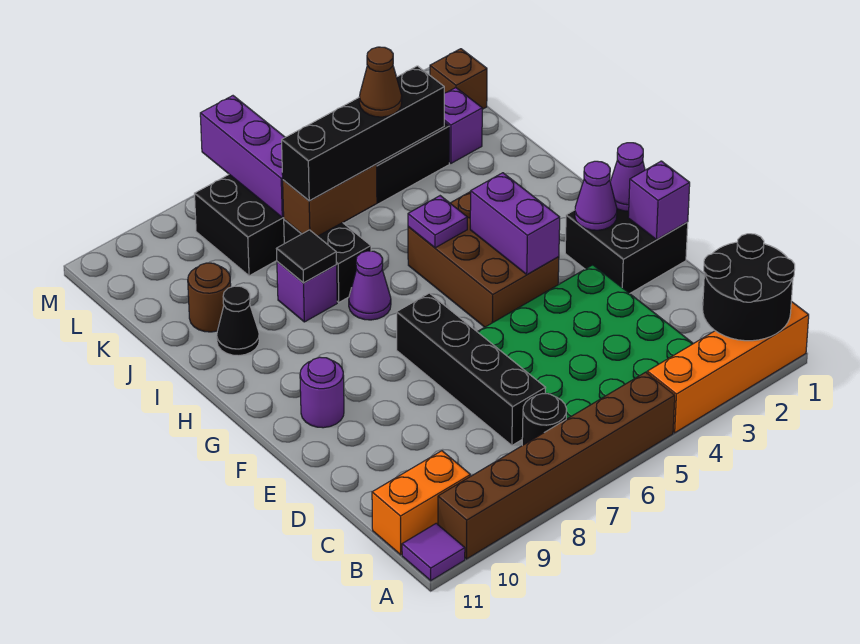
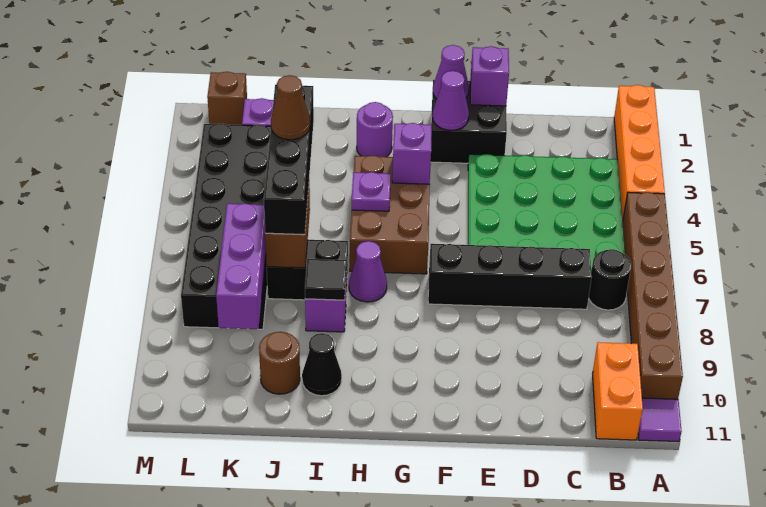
black round brick A1:B2 level 2 -> none
brown brick F4:H5 level 1 -> brown brick G4:H6 level 1
purple brick F4:G4 level 2 -> purple brick G4 level 2
purple round brick F10 level 1 -> purple round brick H2 level 1
purple brick K7:M7 level 2 -> purple brick K7:K9 level 2

